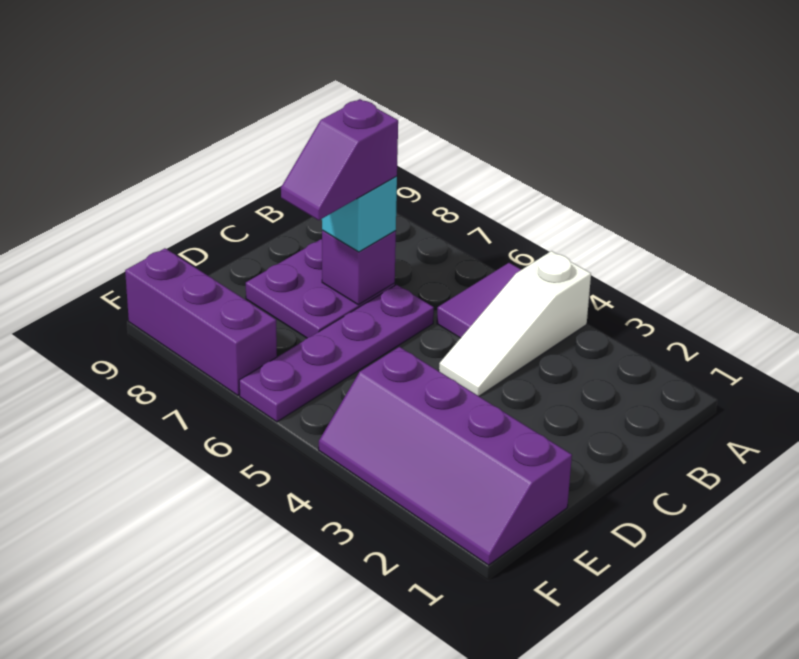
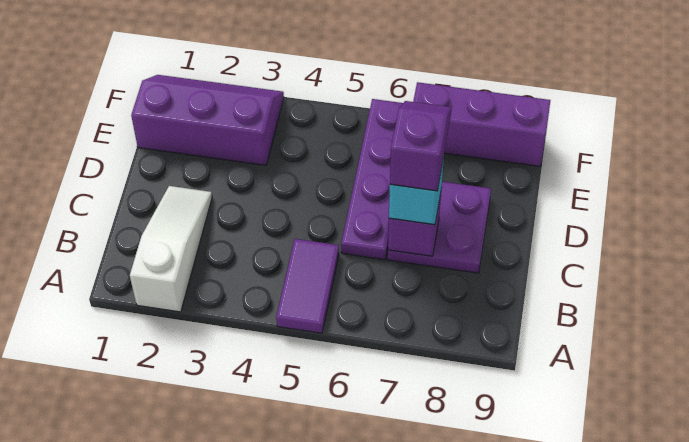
white slope A4:C4 level 1 top A -> white slope A2:C2 level 1 top A
purple slope E1:F4 level 1 top E -> purple slope E1:F3 level 1 top E

